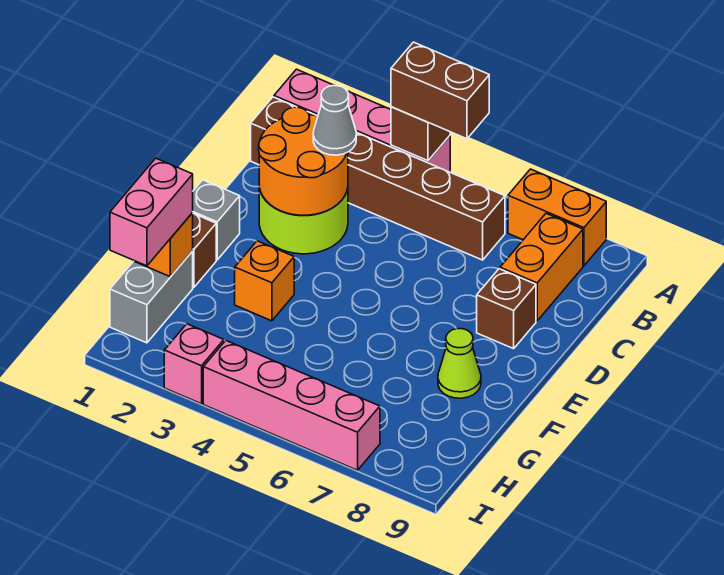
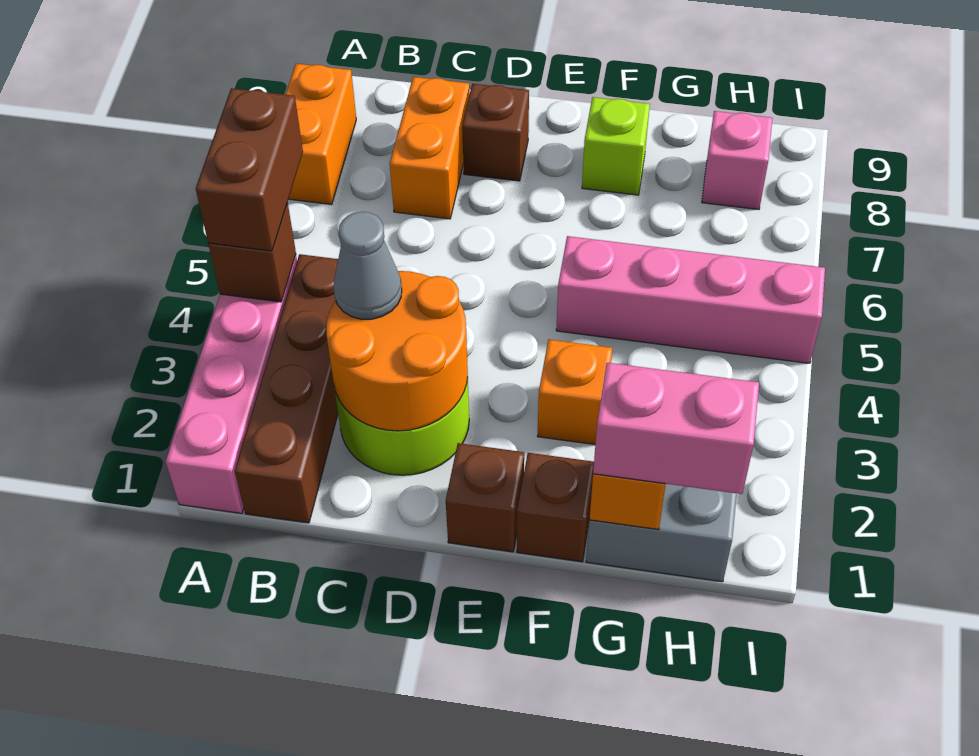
brown brick B1:B6 level 1 -> brown brick B1:B4 level 1
orange brick B8:C8 level 1 -> orange brick C7:C8 level 1
grey brick E1 level 1 -> brown brick E1 level 1
lime cone F8 level 1 -> lime brick F8 level 1
pink brick I3 level 1 -> pink brick H8 level 1
pink brick I4:I7 level 1 -> pink brick F5:I5 level 1

